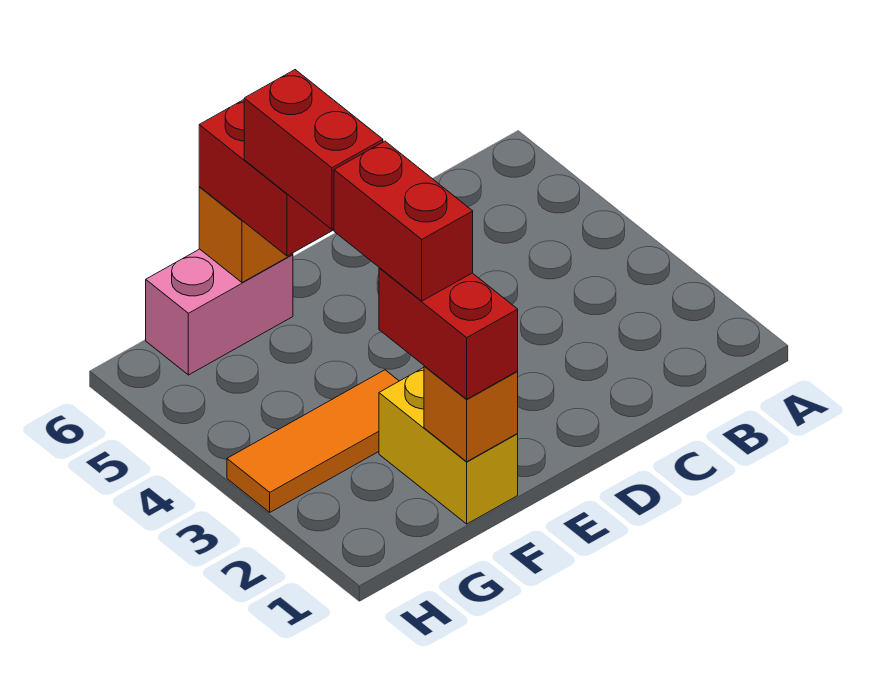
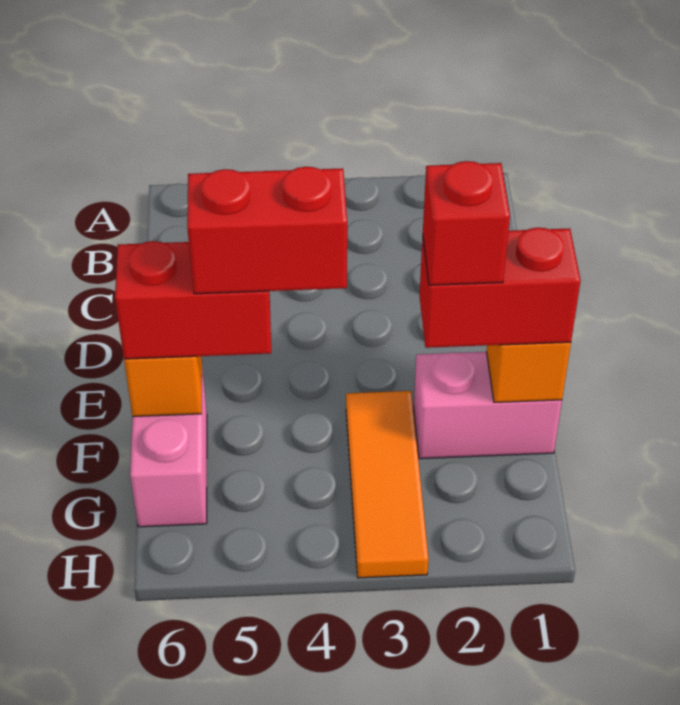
yellow brick F1:F2 level 1 -> pink brick F1:F2 level 1
red brick F2:F3 level 4 -> red brick F2 level 4

